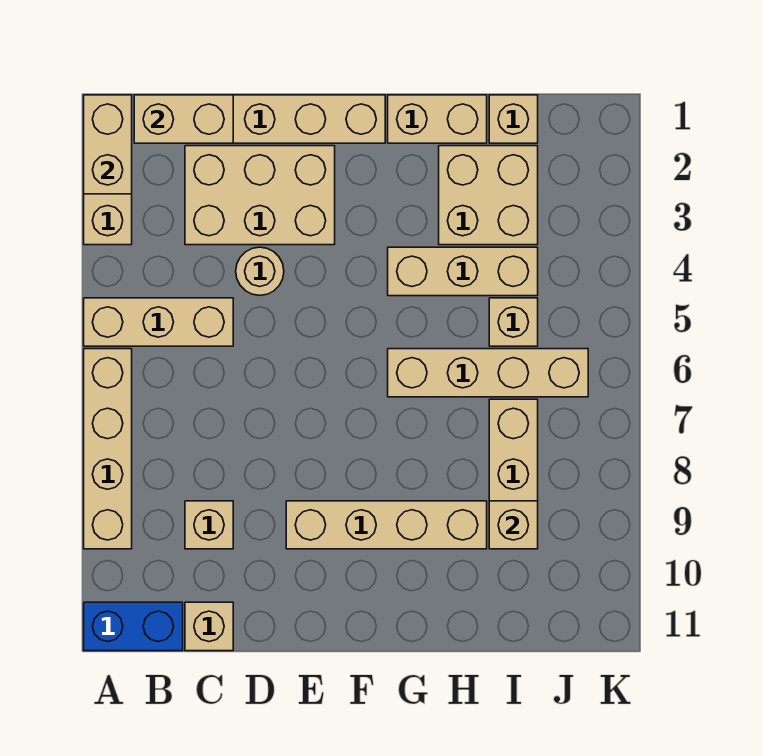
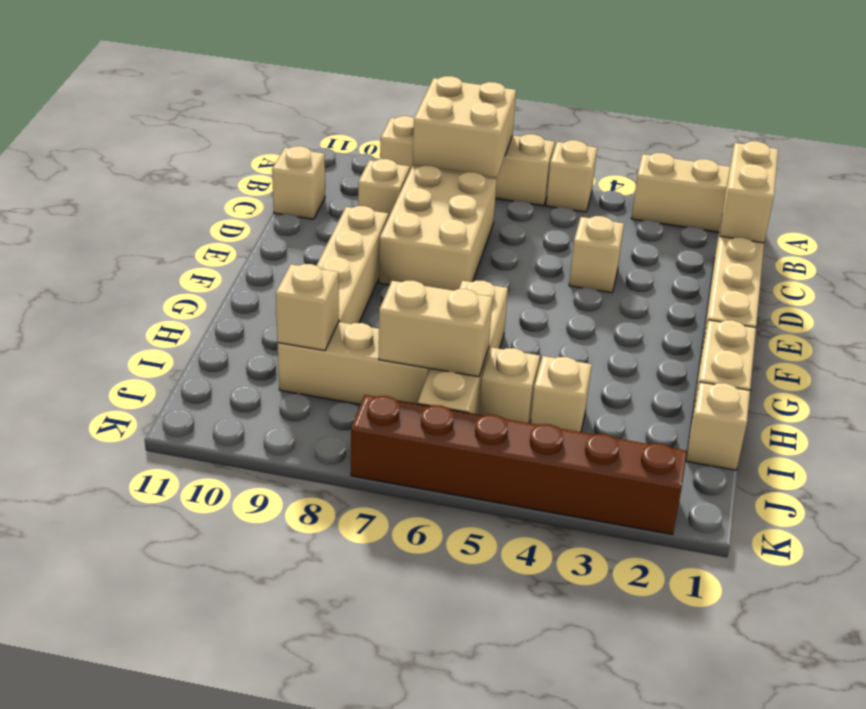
tan brick A1:A2 level 2 -> tan brick I6:I7 level 2
tan brick A5:C5 level 1 -> tan brick A5 level 1
blue brick A11:B11 level 1 -> none
tan brick C2:E3 level 1 -> tan brick C7:E8 level 1
tan round brick D4 level 1 -> tan brick D4 level 1
tan brick G4:I4 level 1 -> tan brick I4 level 1
tan brick H2:I3 level 1 -> tan brick A7:B8 level 2
none -> brown brick K2:K7 level 1

